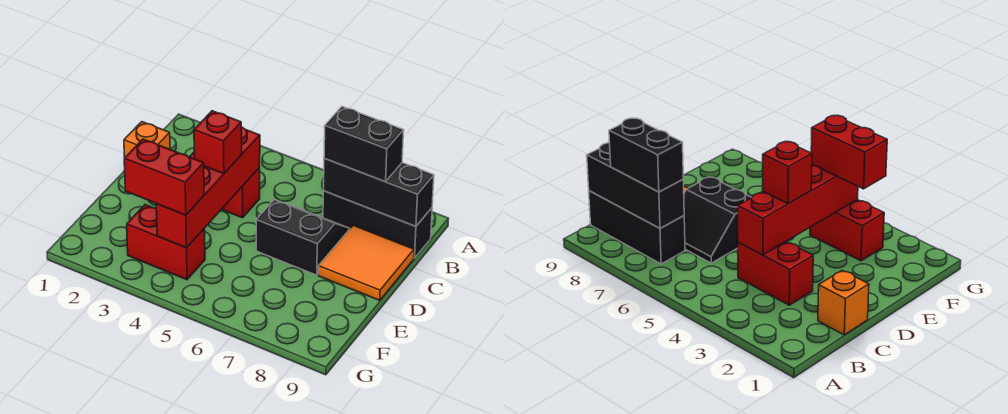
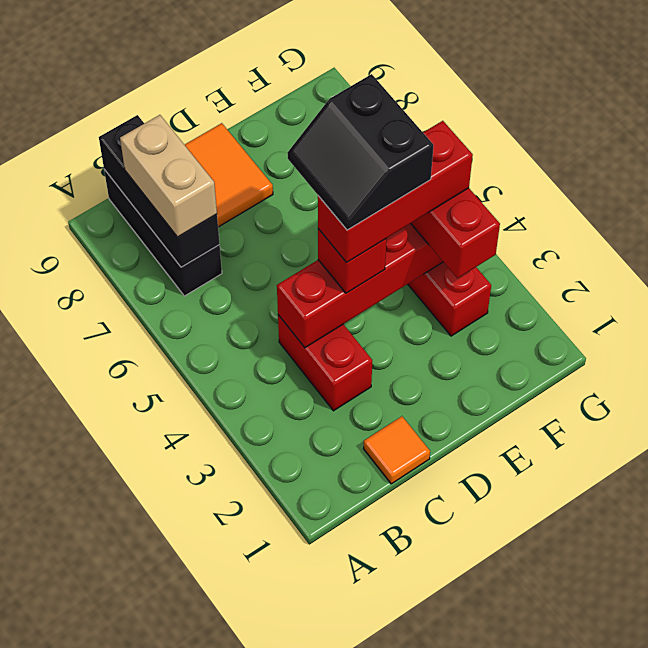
black brick B7:B8 level 3 -> tan brick B7:B8 level 3
orange brick C1 level 1 -> orange tile C1 level 1
black slope C6:D7 level 1 top D -> black slope D4:E5 level 5 top E
none -> red brick D4:F4 level 4

